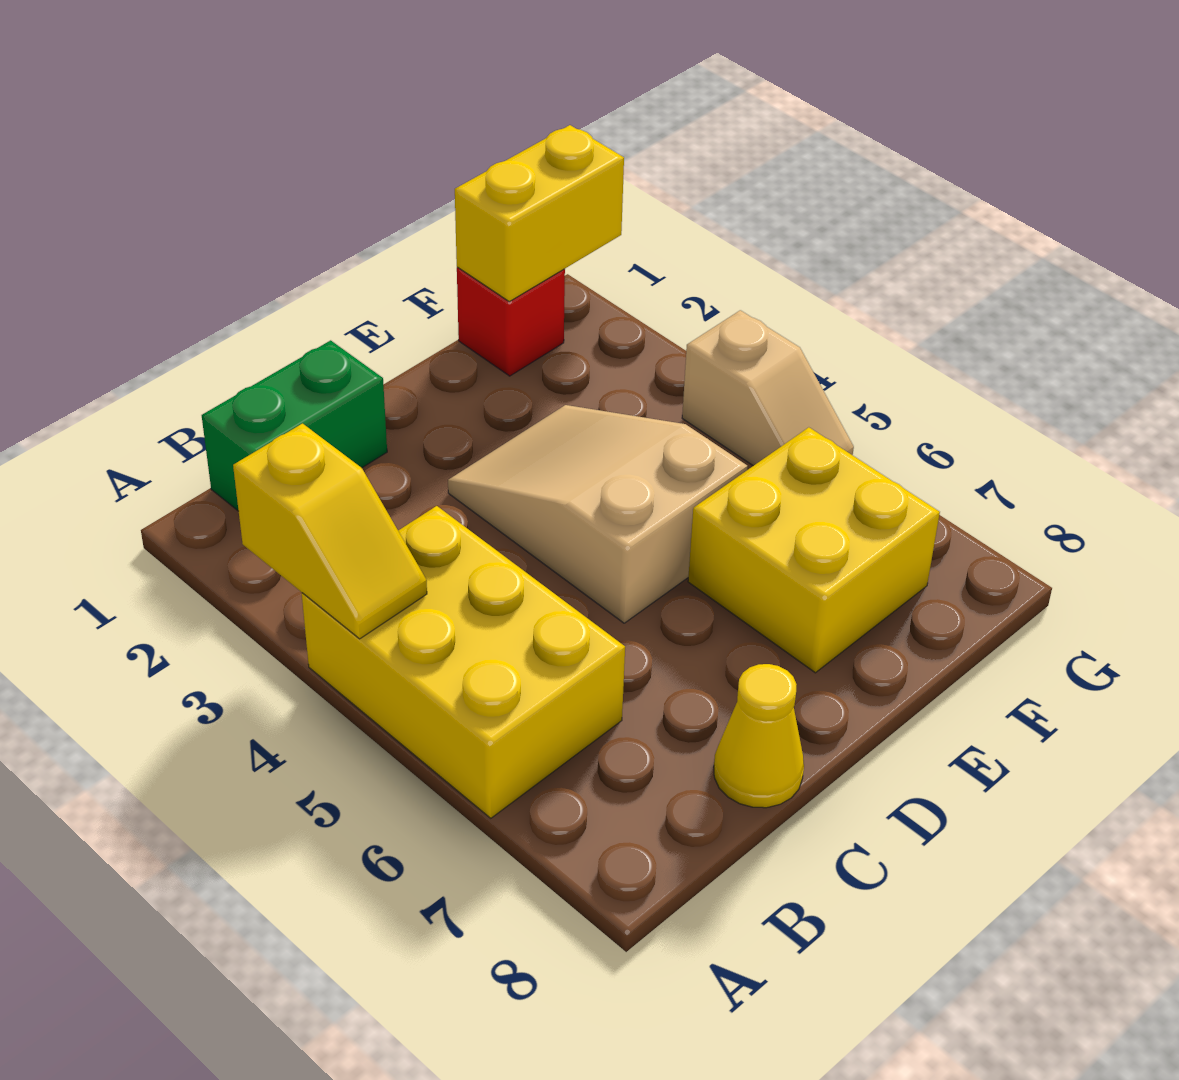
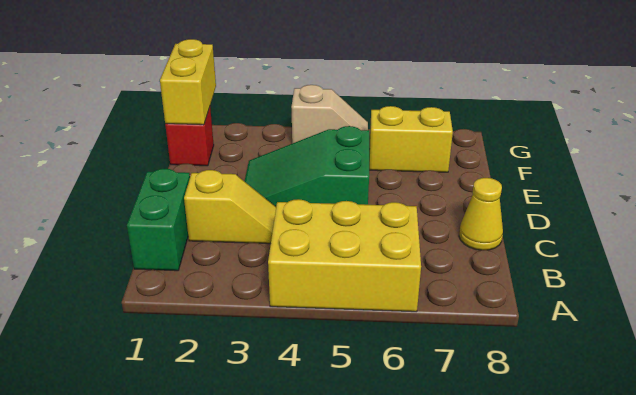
yellow slope A3:A4 level 2 top 3 -> yellow slope C2:C3 level 1 top 2
tan slope D3:E5 level 1 top 5 -> green slope D3:E5 level 1 top 5
yellow brick E6:F7 level 1 -> yellow brick F6:F7 level 1

